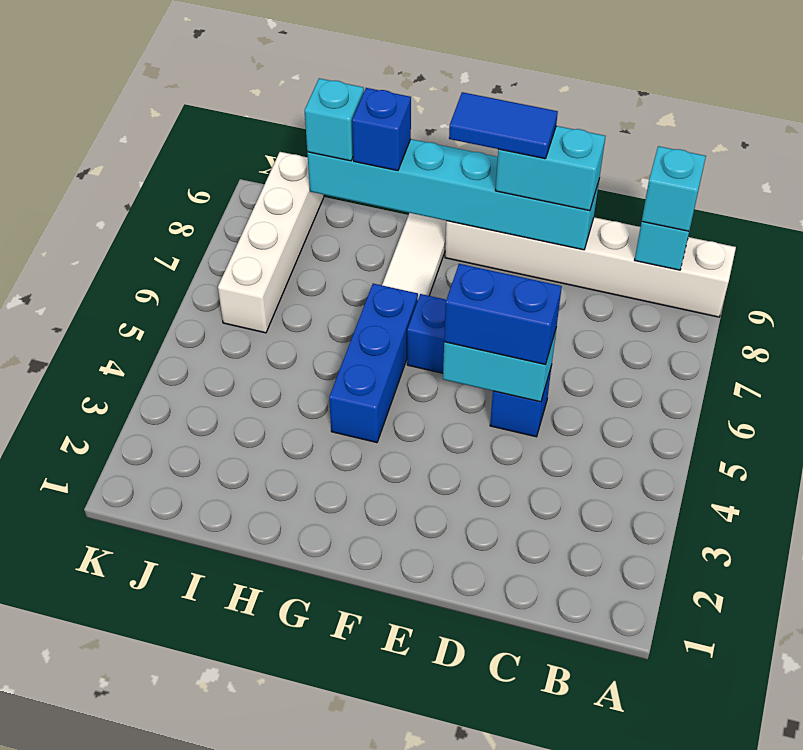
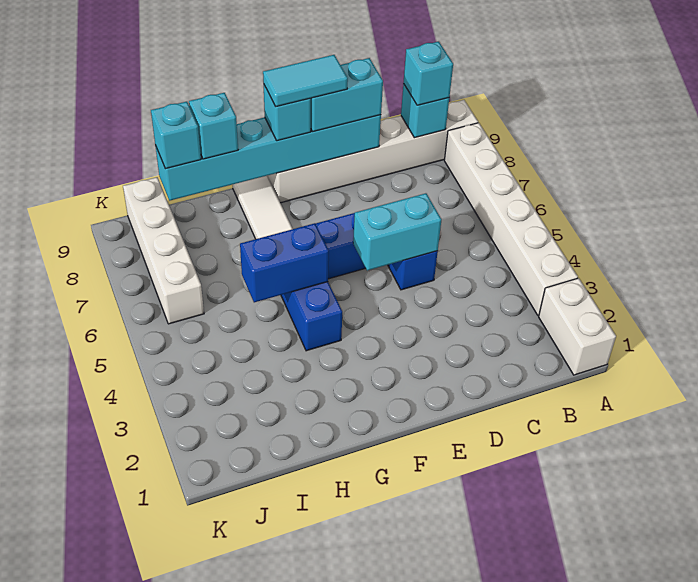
none -> white brick A1:A2 level 1
none -> white brick A3:A8 level 1
blue brick D5:E5 level 3 -> blue brick G5:H5 level 2
blue tile E9:F9 level 4 -> cyan tile E9:F9 level 4
none -> cyan brick F9 level 3
blue brick H9 level 3 -> cyan brick H9 level 3

